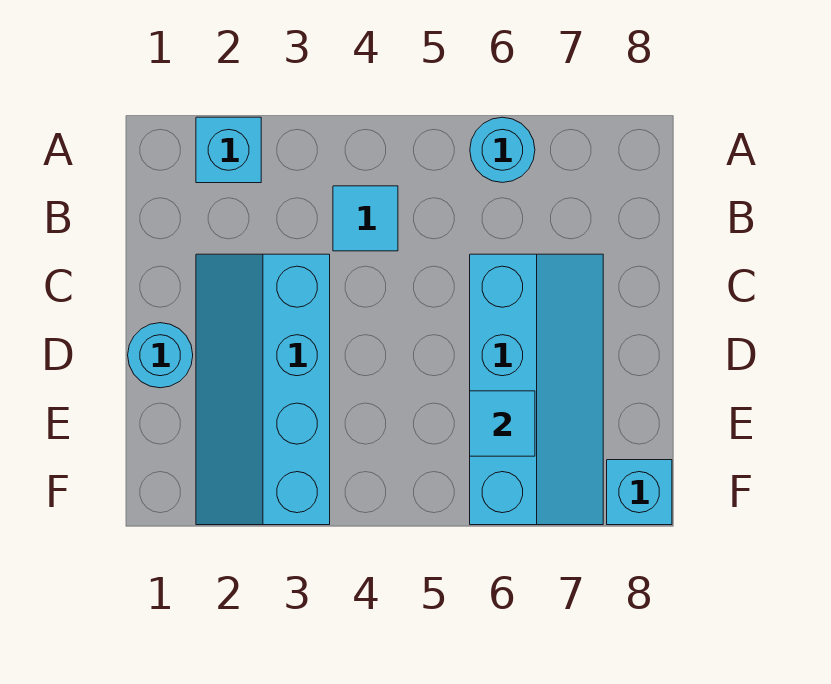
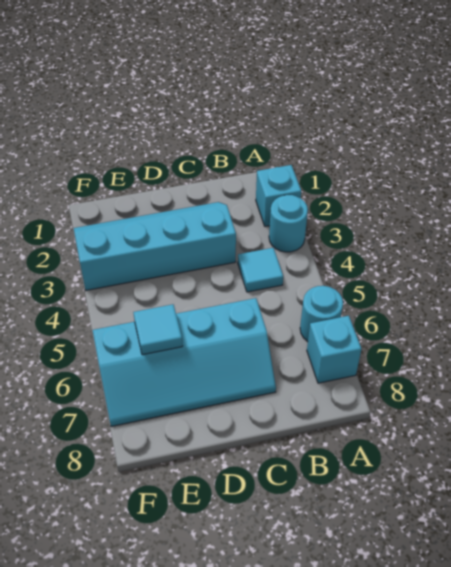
cyan round brick D1 level 1 -> cyan round brick A3 level 1
cyan brick F8 level 1 -> cyan brick A7 level 1

